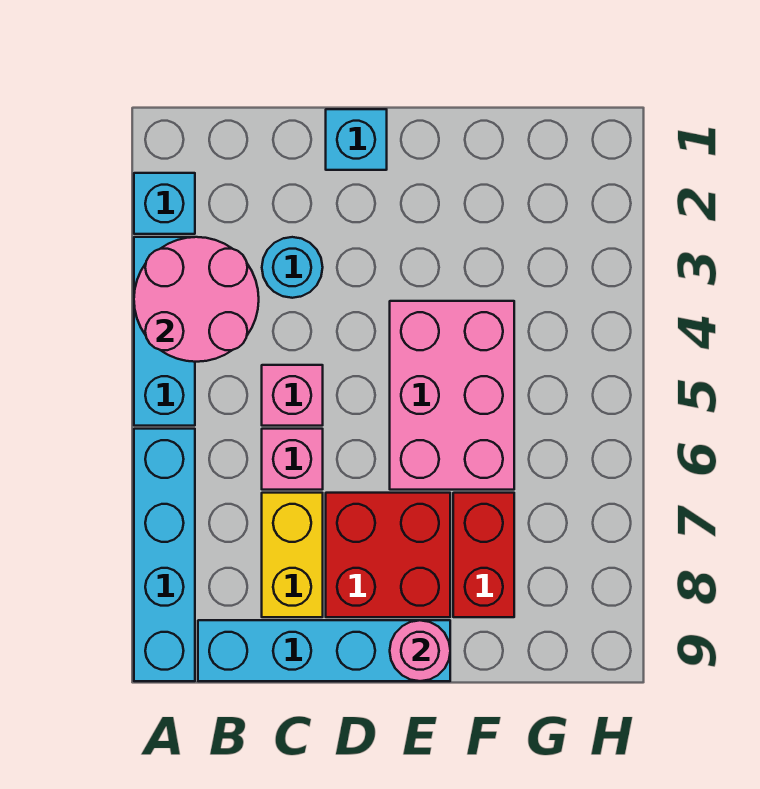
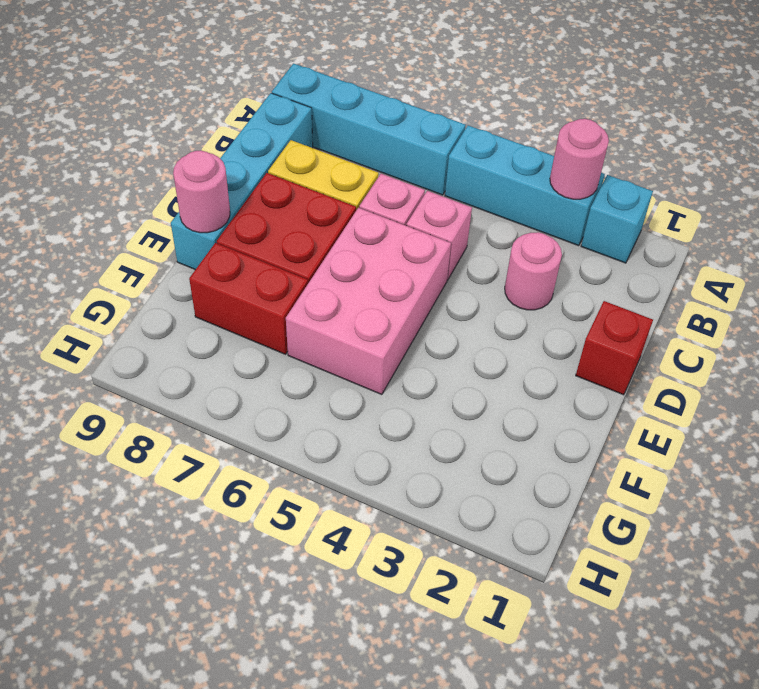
pink round brick A3:B4 level 2 -> pink round brick A3 level 2
cyan round brick C3 level 1 -> pink round brick C3 level 1
cyan brick D1 level 1 -> red brick D1 level 1
pink brick E4:F6 level 1 -> pink brick D5:F6 level 1

